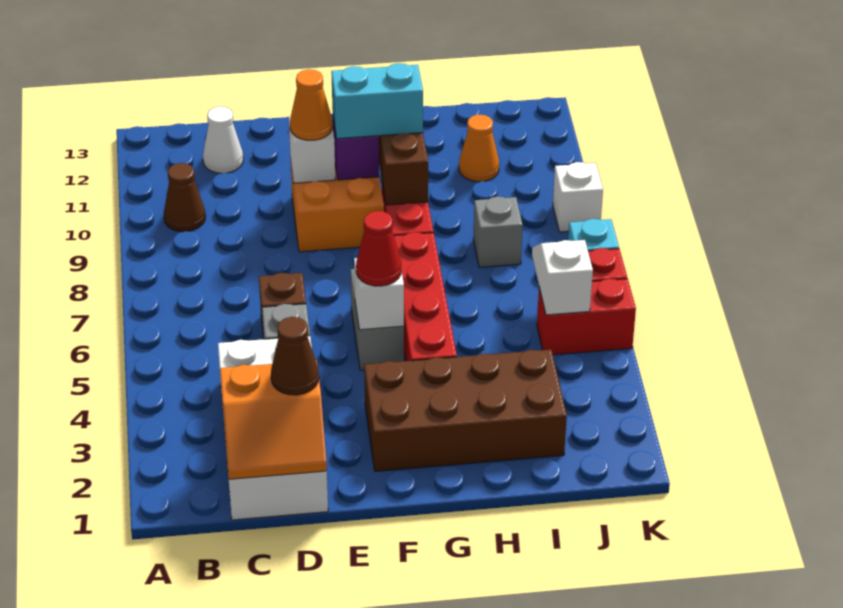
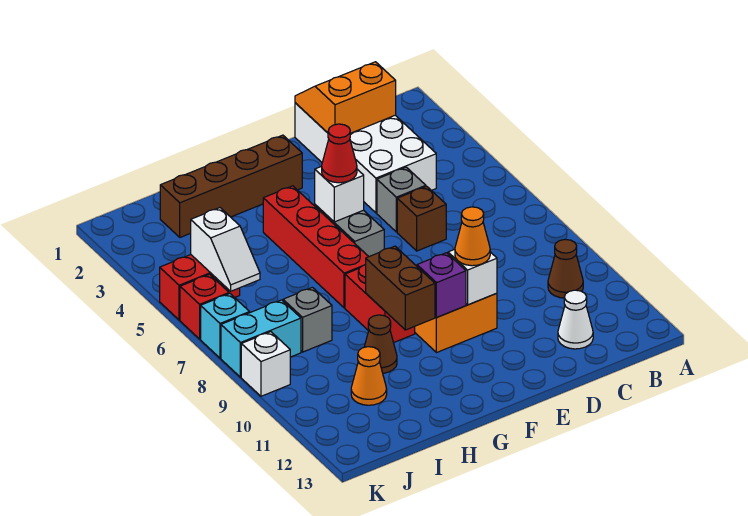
brown cone D2 level 3 -> brown cone H10 level 1
brown brick F2:I3 level 1 -> brown brick F2:I2 level 1
cyan brick F10:G10 level 3 -> cyan brick J8:K8 level 1

